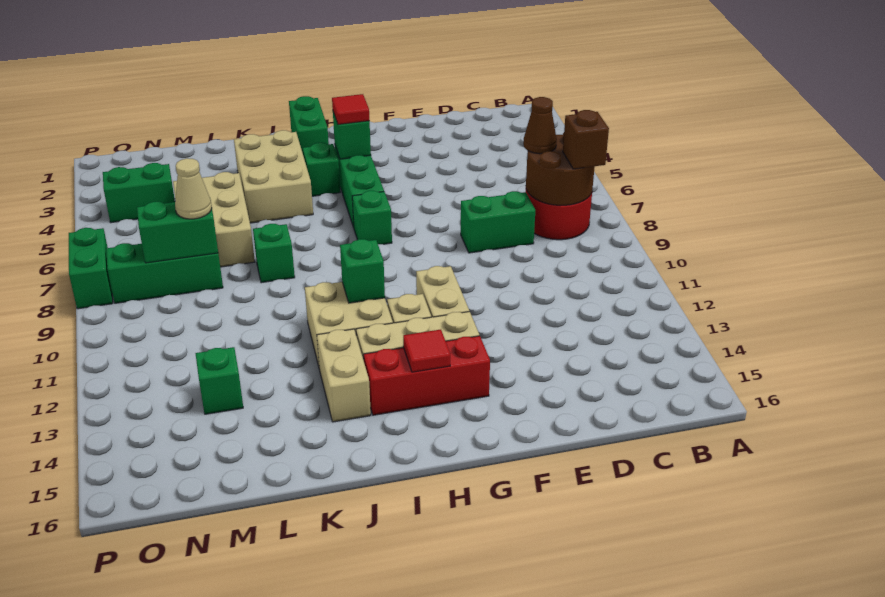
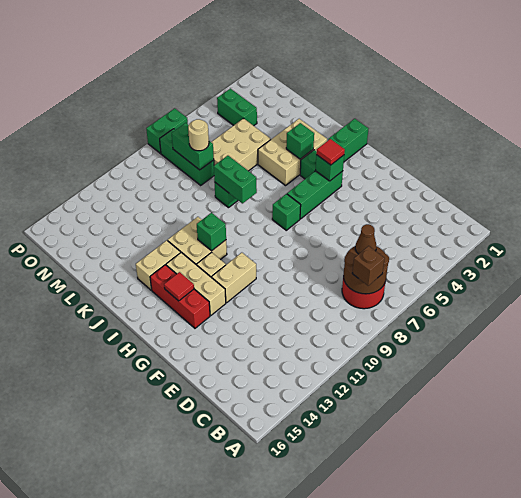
green brick D8:E8 level 1 -> green brick J8:K8 level 2
tan cone M8 level 3 -> tan round brick M8 level 3
green brick M13 level 1 -> green brick J4 level 2

